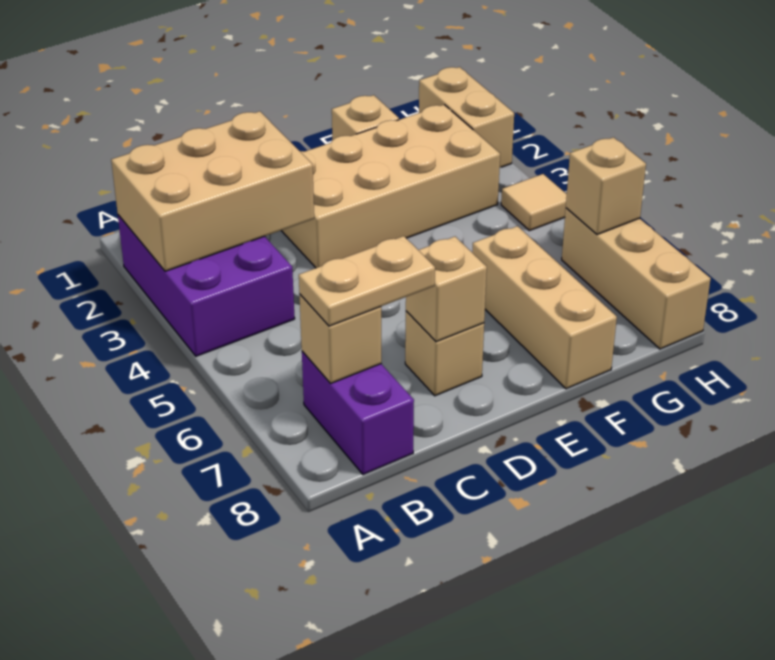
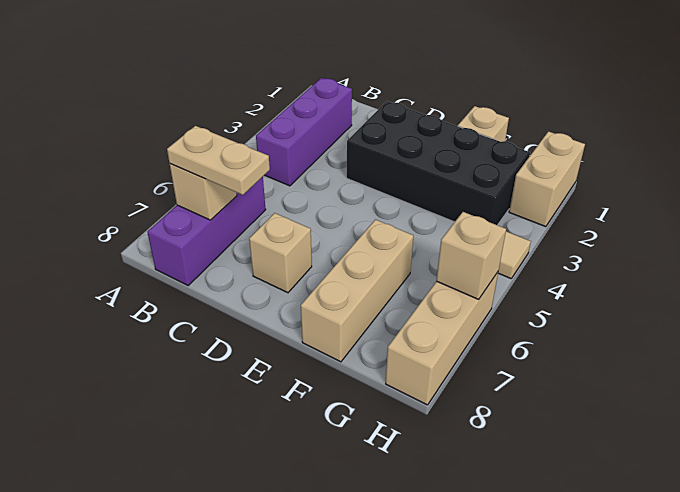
purple brick A2:B4 level 1 -> purple brick B2:B4 level 1
tan brick A2:C3 level 2 -> none
purple brick B7:B8 level 1 -> purple brick B6:B8 level 1
tan brick D2:G3 level 1 -> black brick D2:G3 level 1
tan brick D7 level 2 -> none

